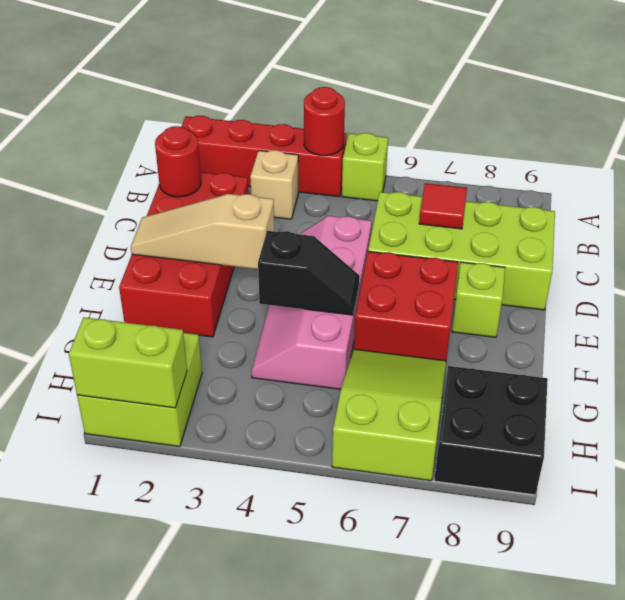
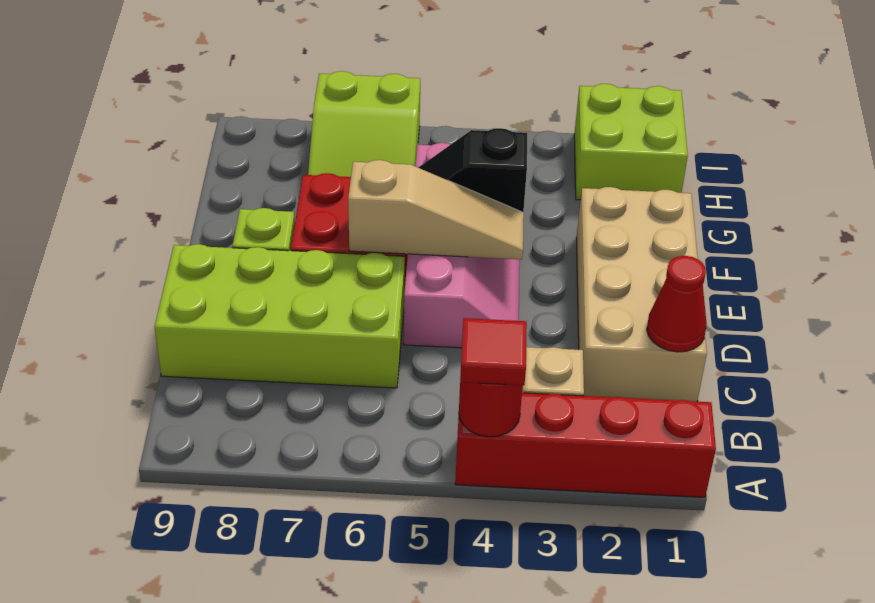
lime brick A5 level 1 -> none
red brick C1:F2 level 1 -> tan brick C1:F2 level 1
red round brick C1 level 2 -> red cone C1 level 2
red tile C7 level 2 -> red tile A4 level 3
tan slope E1:E3 level 2 top 3 -> tan slope E4:E6 level 2 top 6
black brick H8:I9 level 1 -> none
lime brick I1:I2 level 2 -> none

